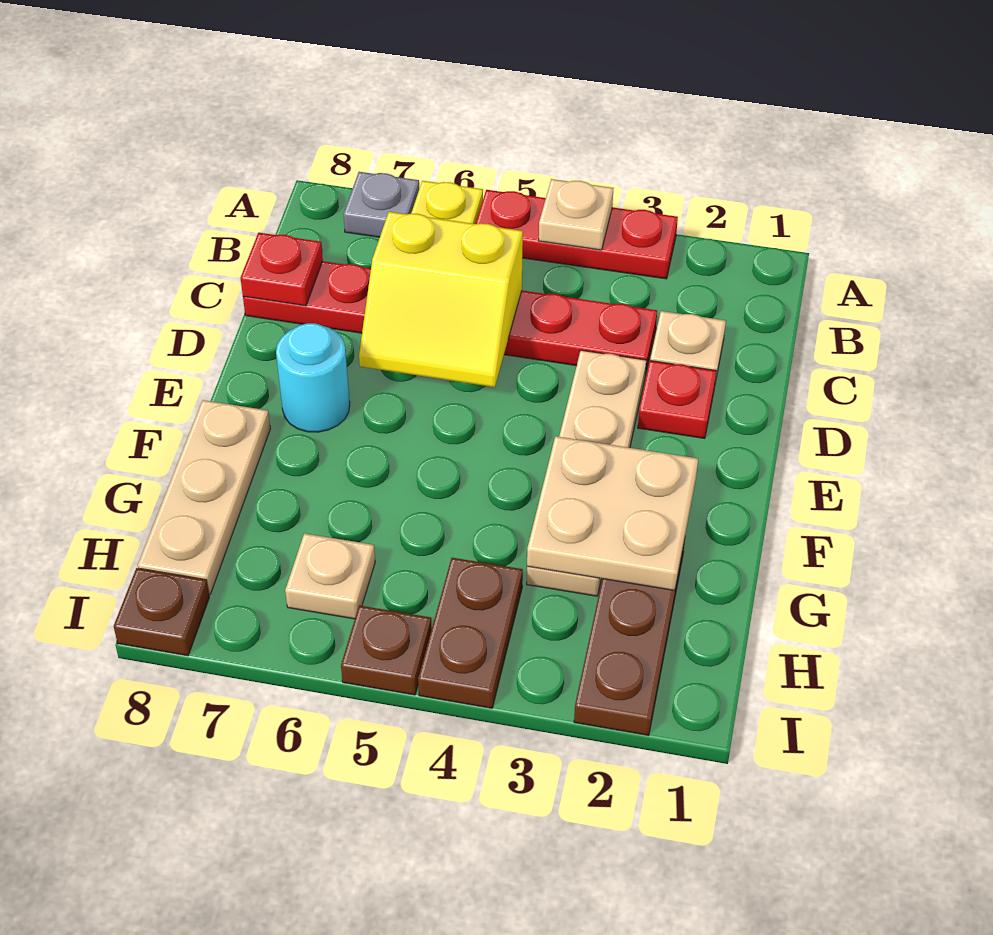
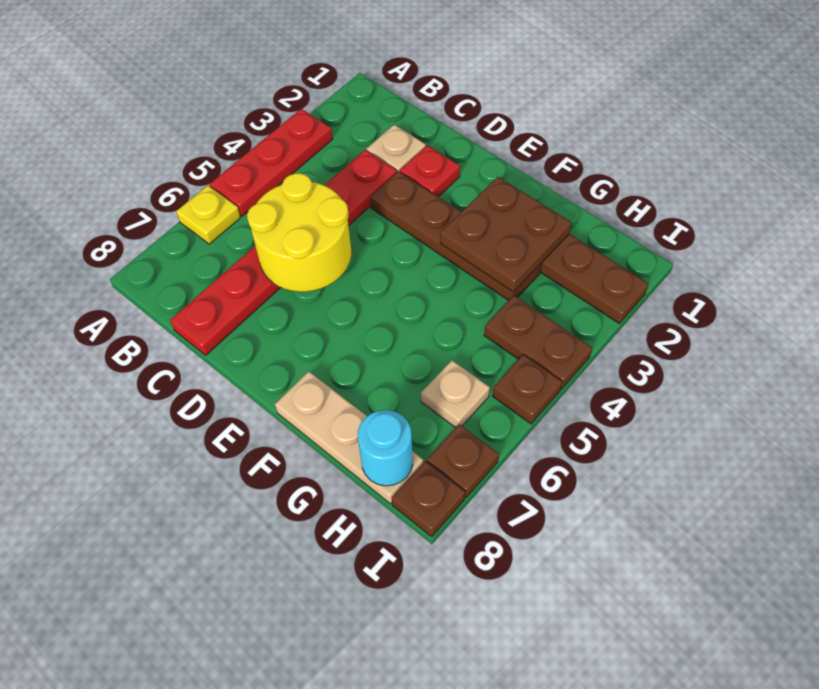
tan plate A4 level 2 -> none
grey plate A7 level 1 -> none
yellow slope C5:D6 level 2 top C -> yellow round brick C5:D6 level 2
red plate C8 level 2 -> none
tan plate D3:G3 level 1 -> brown plate D3:G3 level 1
cyan round brick E7 level 1 -> cyan round brick H8 level 2
tan plate F2:G3 level 2 -> brown plate F2:G3 level 2
none -> brown plate I7 level 1

